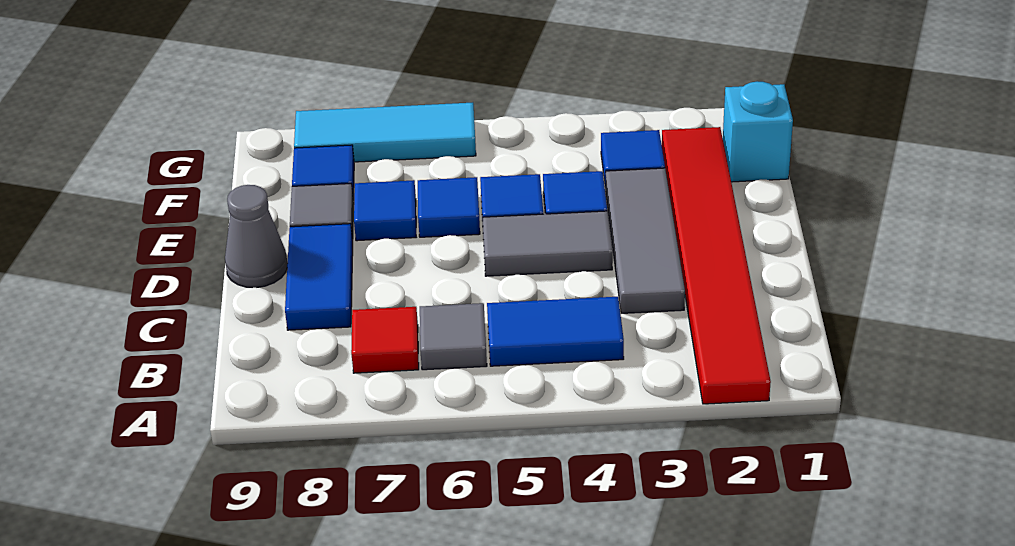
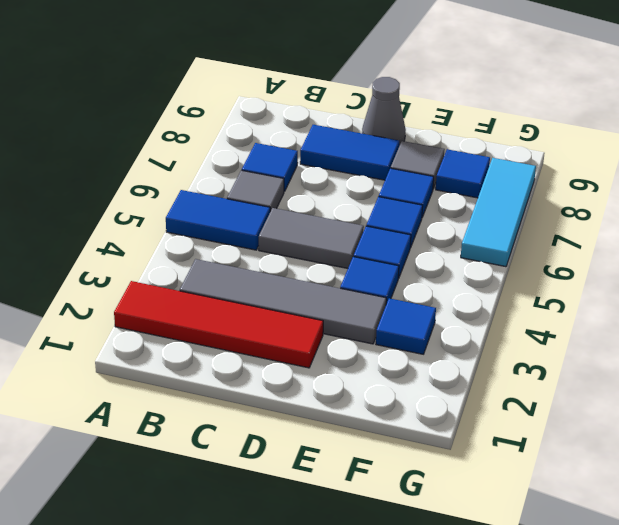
red tile A2:F2 level 1 -> red tile A2:D2 level 1
blue tile B4:B5 level 1 -> blue tile A5:B5 level 1
red tile B7 level 1 -> blue tile B7 level 1
grey tile C3:E3 level 1 -> grey tile B3:E3 level 1
grey tile D4:D5 level 1 -> grey tile C5:D5 level 1
cyan brick F1 level 1 -> none

